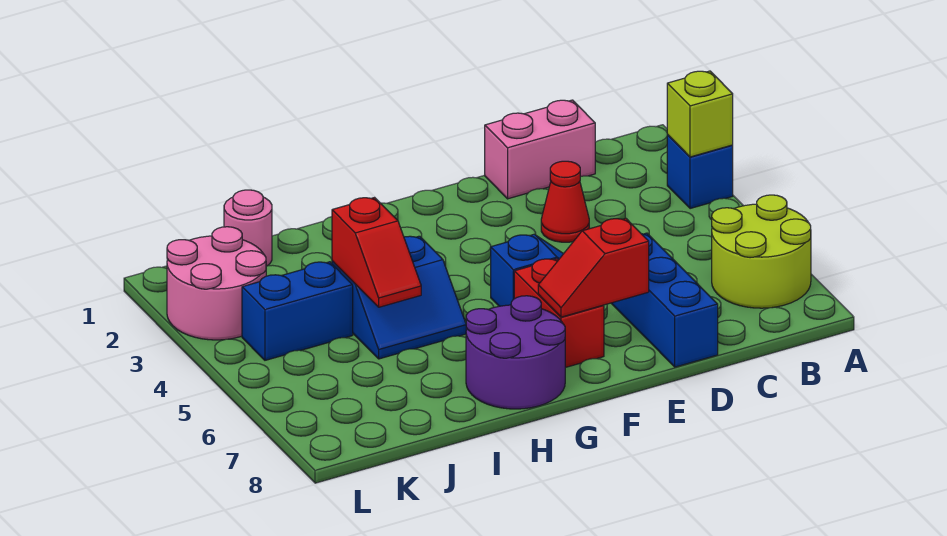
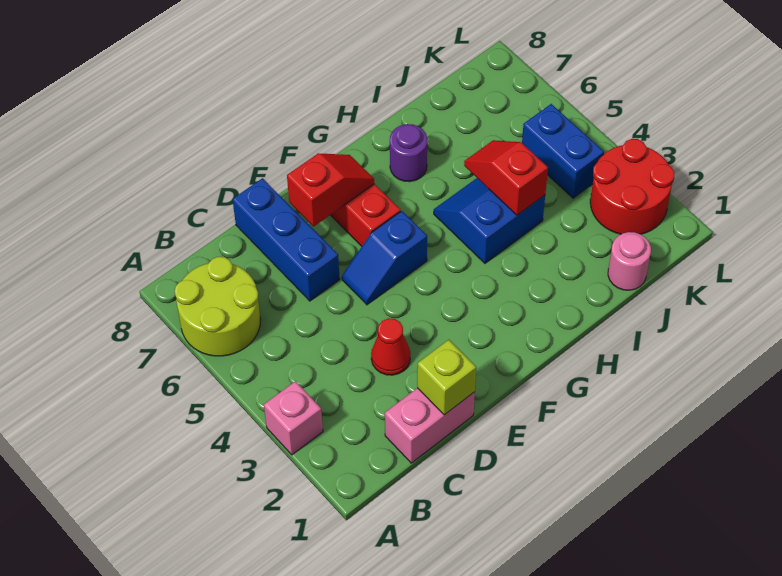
blue brick A3 level 1 -> pink brick A3 level 1
lime brick A3 level 2 -> lime brick D1 level 2
purple round brick G7:H8 level 1 -> purple round brick H7 level 1
blue brick J4:K4 level 1 -> blue brick K4:K5 level 1
pink round brick K2:L3 level 1 -> red round brick K2:L3 level 1

